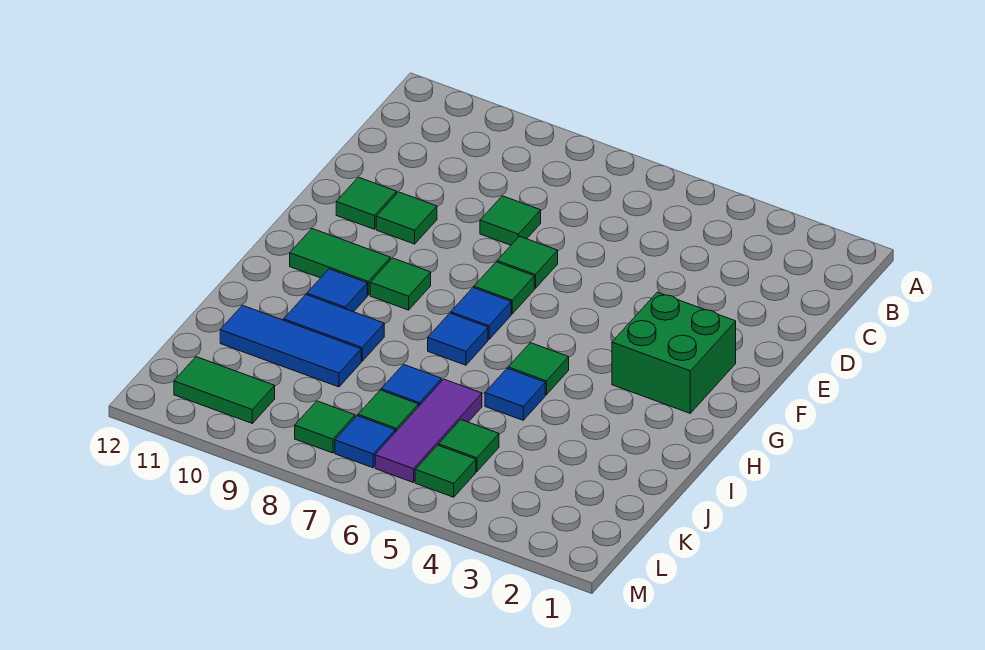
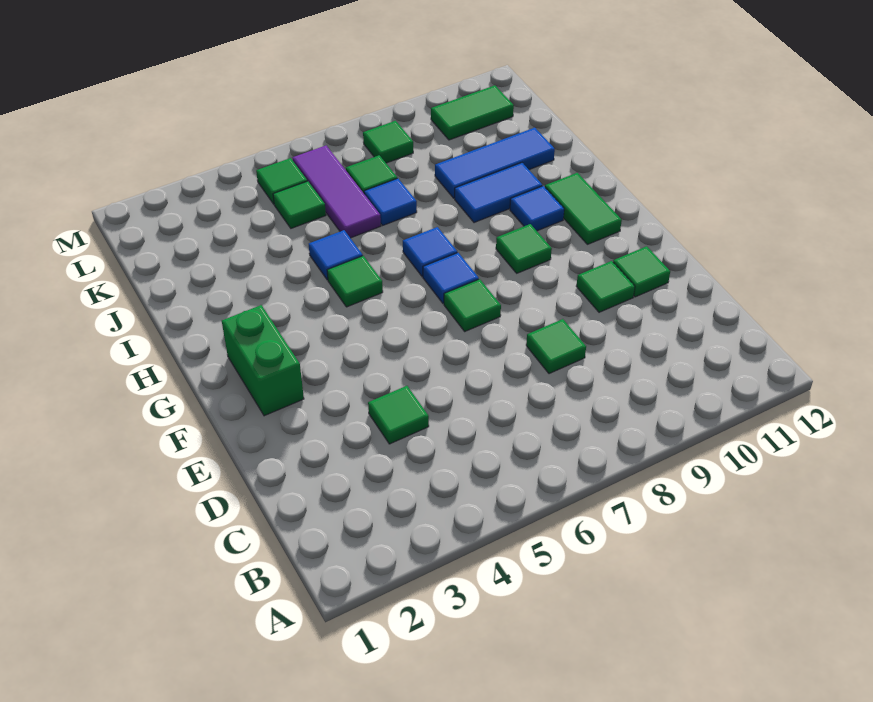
green tile E7 level 1 -> green tile D4 level 1
green brick F2:G3 level 1 -> green brick F2:G2 level 1
green tile G10:G11 level 1 -> green tile G11:H11 level 1
blue tile L7 level 1 -> none

